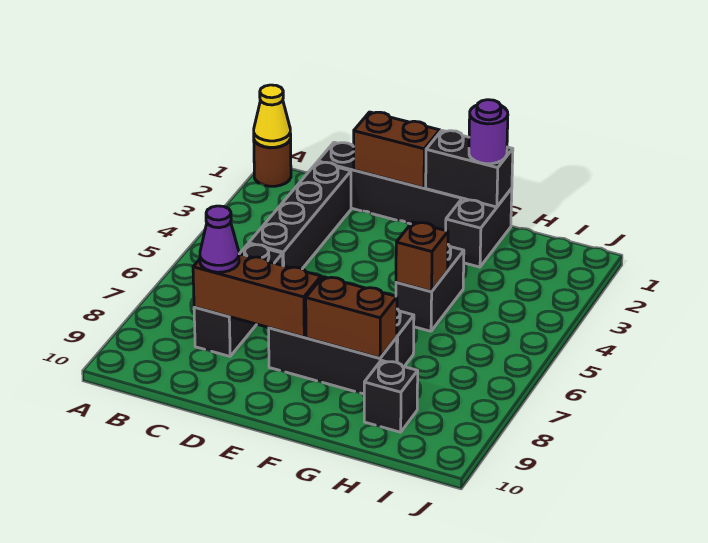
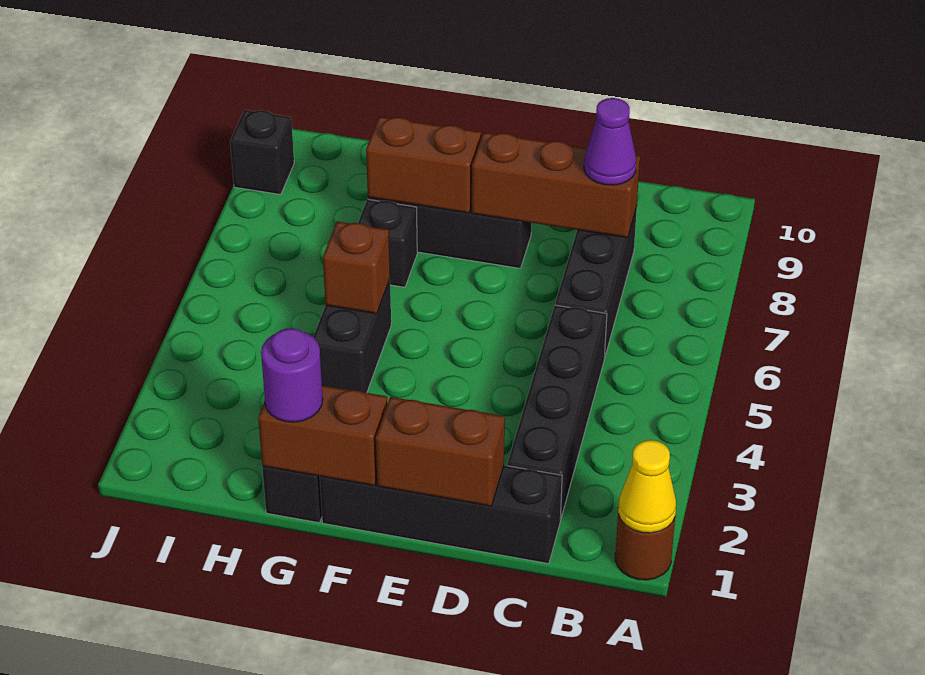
black brick F1:G1 level 2 -> brown brick F1:G1 level 2
black brick H9 level 1 -> black brick J9 level 1

